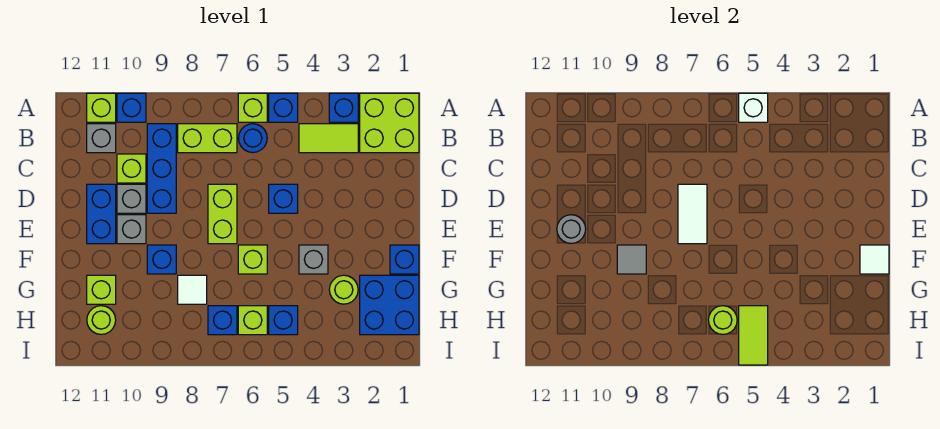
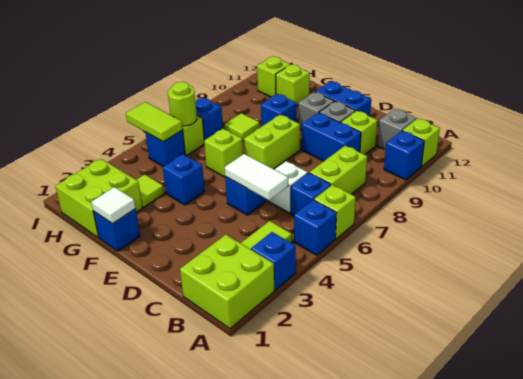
white brick A5 level 2 -> white brick C6 level 1
blue round brick B6 level 1 -> blue brick B6 level 1
blue brick B9:D9 level 1 -> blue brick C9:D9 level 1
lime brick D7:E7 level 1 -> lime brick E7:E8 level 1
white tile D7:E7 level 2 -> white tile C5:D5 level 2
grey round brick E11 level 2 -> none
grey brick F4 level 1 -> blue brick F4 level 1
grey tile F9 level 2 -> none
blue brick G1:H2 level 1 -> lime brick G1:H2 level 1
lime round brick G3 level 1 -> lime tile G3 level 1
white tile G8 level 1 -> lime tile G8 level 1
lime round brick H11 level 1 -> lime brick H11 level 1

